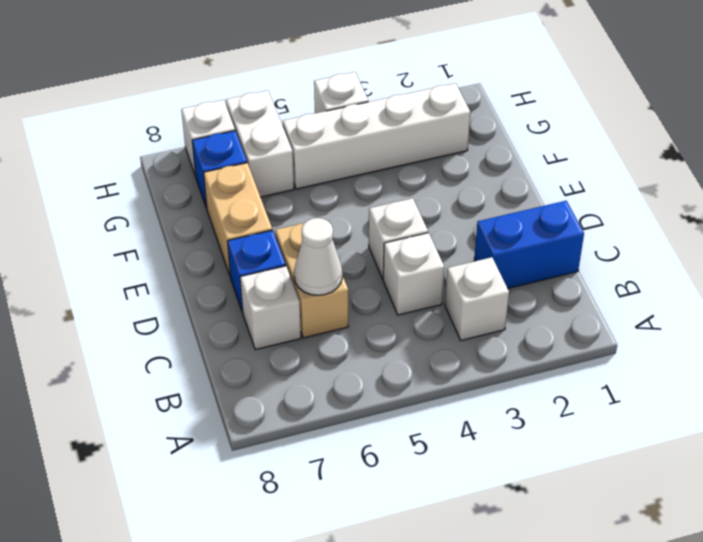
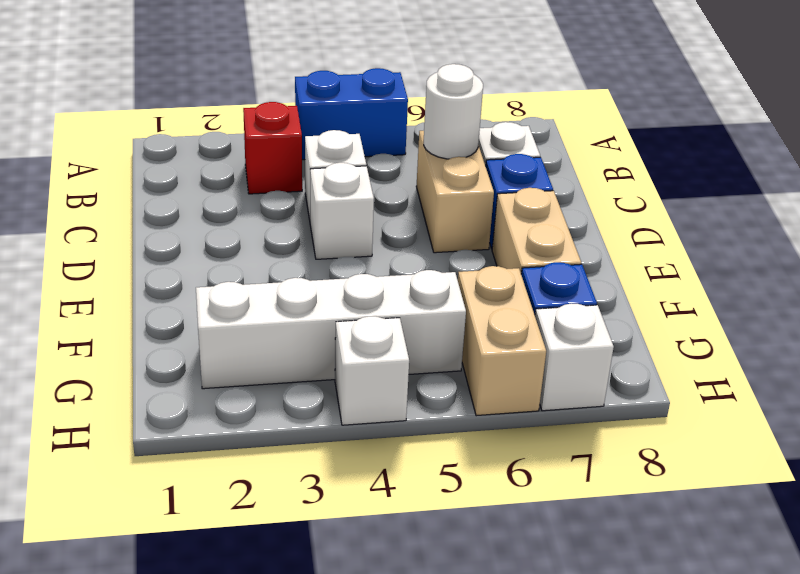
white brick B3 level 1 -> red brick B3 level 1
blue brick C1:C2 level 1 -> blue brick A4:A5 level 1
white cone C6 level 2 -> white round brick C6 level 2
white brick G6:H6 level 1 -> tan brick G6:H6 level 1

